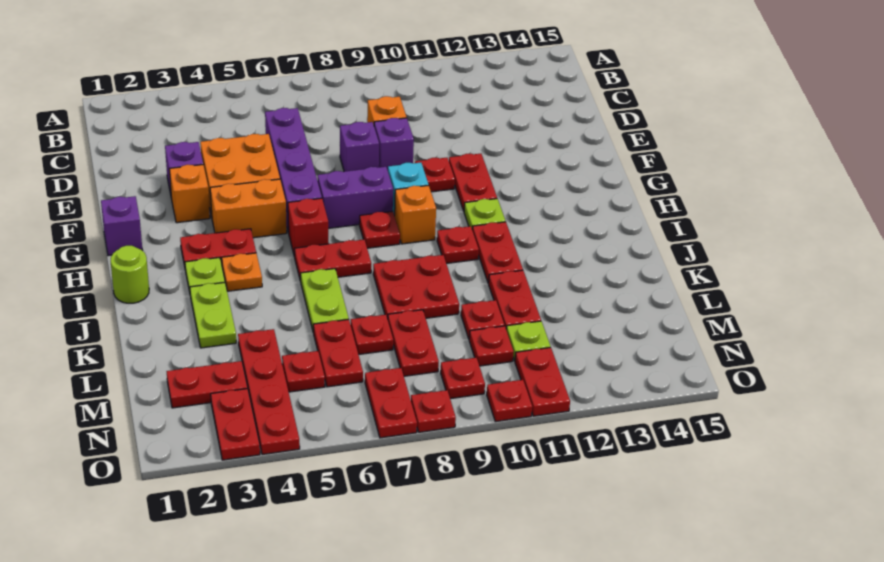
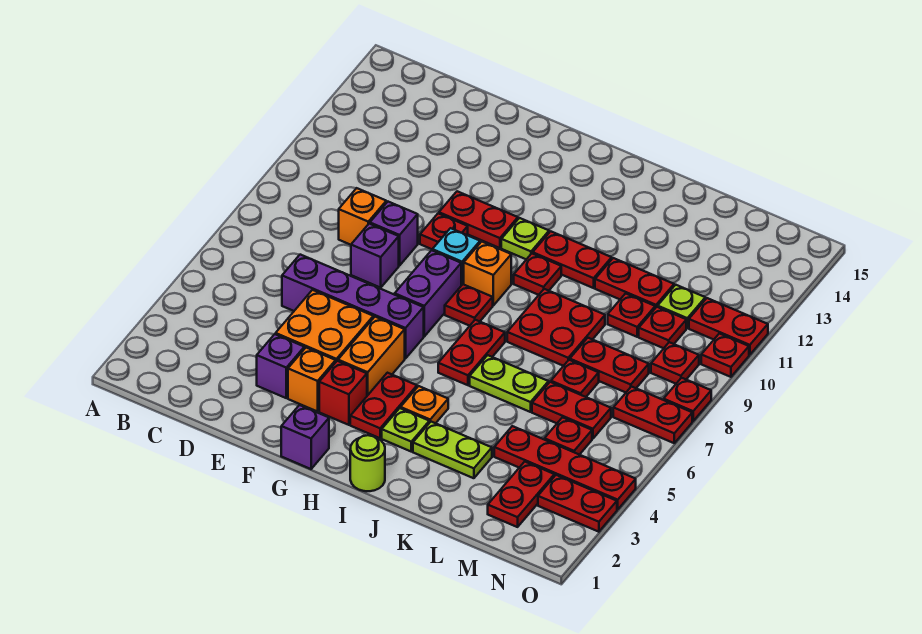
red brick H6 level 1 -> red brick G3 level 1

